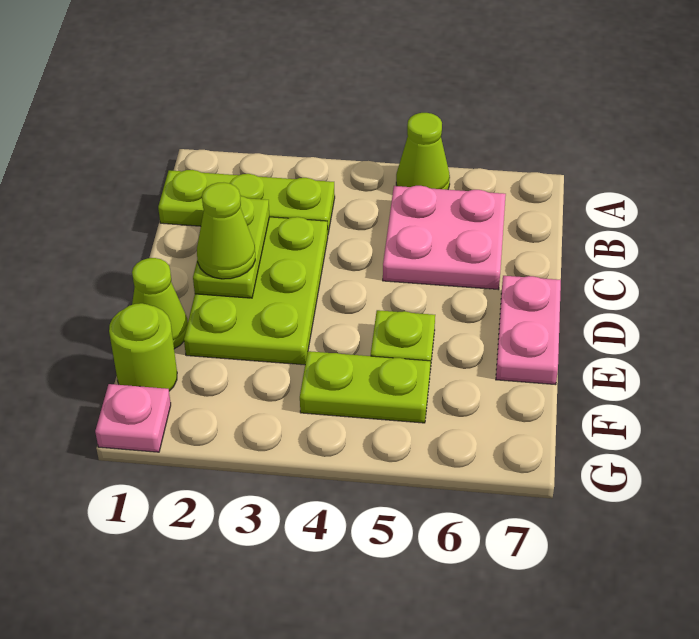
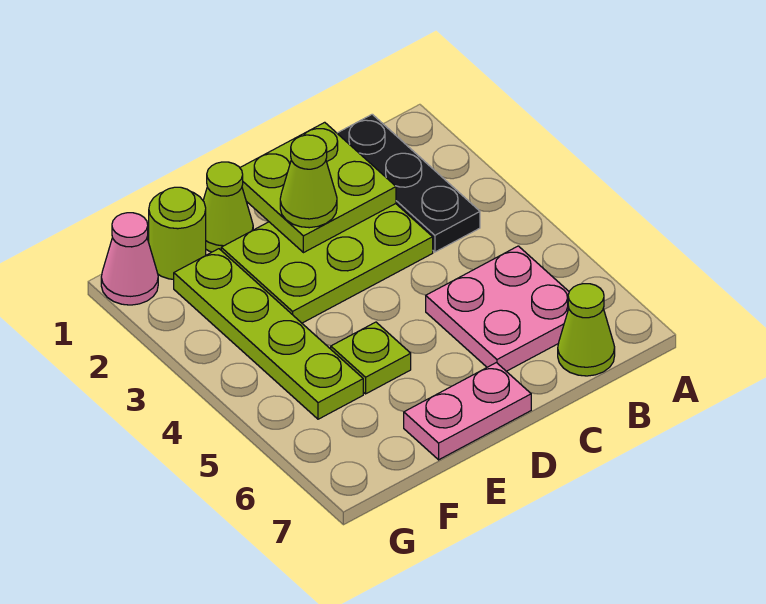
lime cone A5 level 1 -> lime cone B7 level 1
lime plate B1:B3 level 1 -> black plate B1:B3 level 1
lime plate C2:D2 level 2 -> lime plate C1:D2 level 2
lime plate F4:F5 level 1 -> lime plate F2:F5 level 1
pink plate G1 level 1 -> pink cone G1 level 1

